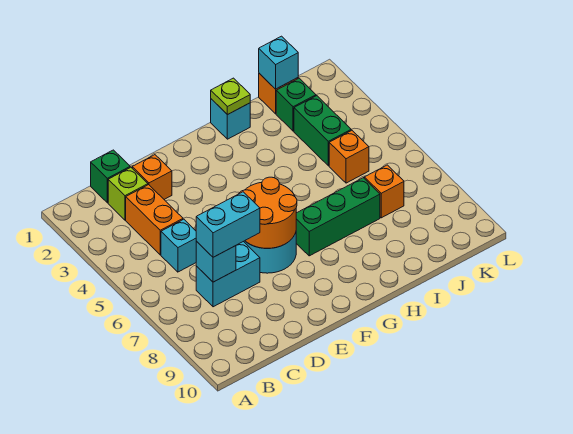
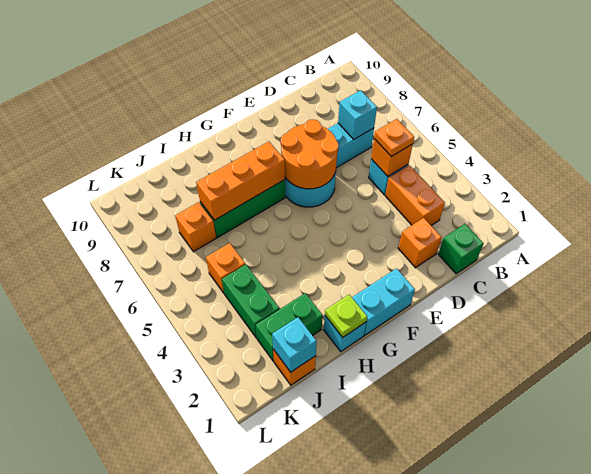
lime brick C2 level 1 -> none
none -> orange brick C5 level 2
none -> orange plate C5 level 3
cyan brick C7:D7 level 3 -> cyan brick F1:G1 level 1
none -> orange brick G7:I7 level 2
green brick J2 level 1 -> green brick I2:J2 level 1

